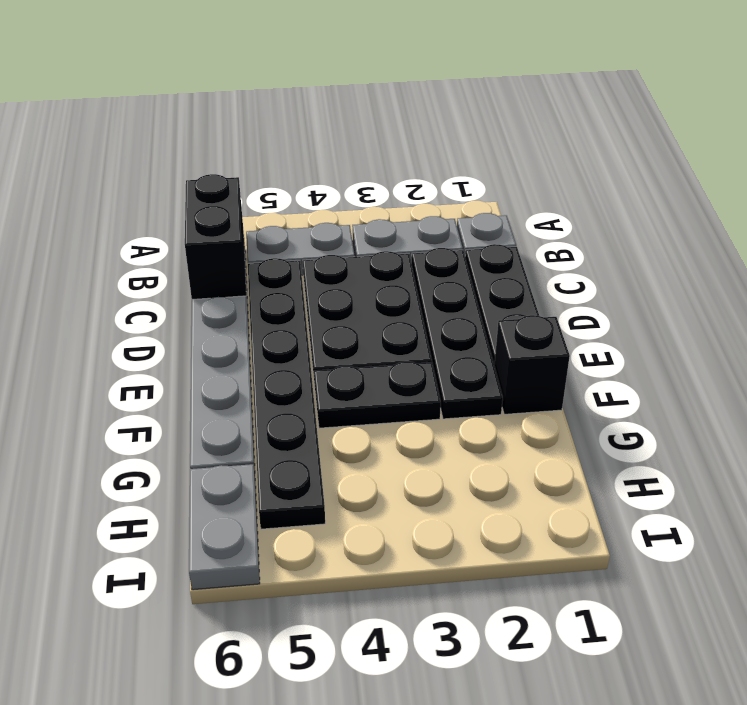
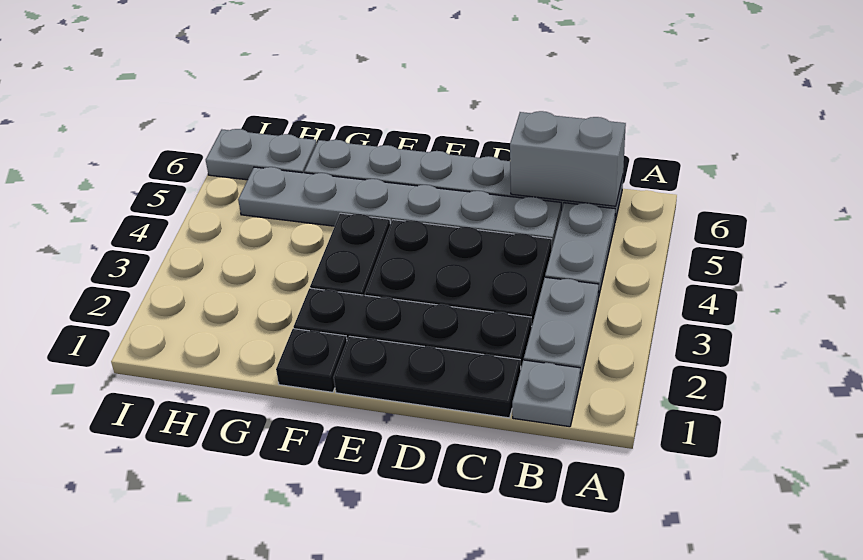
black brick B6:C6 level 2 -> grey brick B6:C6 level 2
black plate C5:H5 level 1 -> grey plate C5:H5 level 1
black brick F1 level 1 -> black plate F1 level 1

